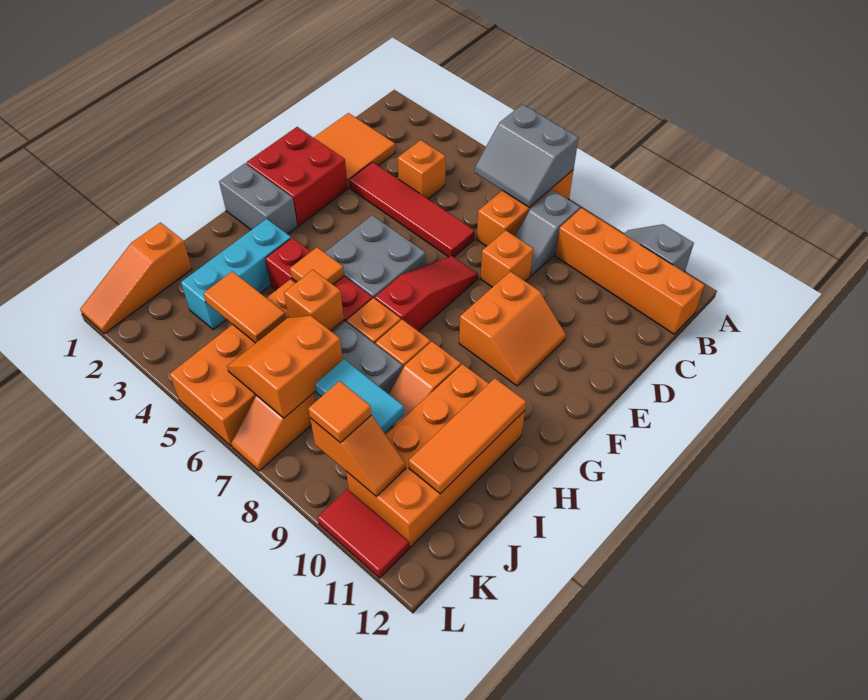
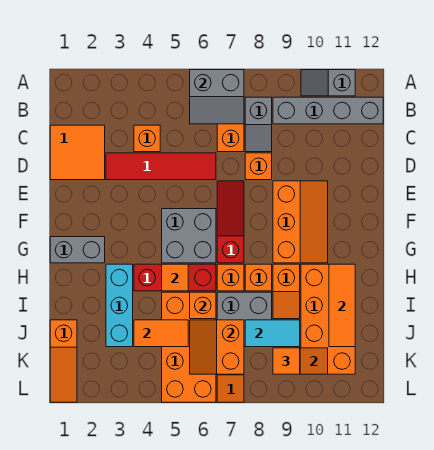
orange brick B9:B12 level 1 -> grey brick B9:B12 level 1
red brick E1:F2 level 1 -> none
orange slope E9:F10 level 1 top 9 -> orange slope E9:G10 level 1 top 9
red tile L10:L11 level 1 -> none

